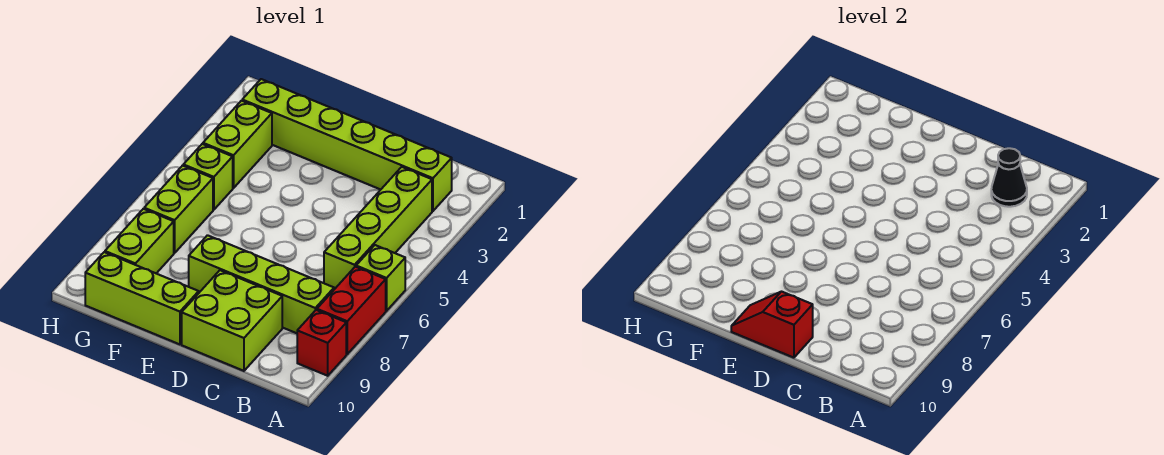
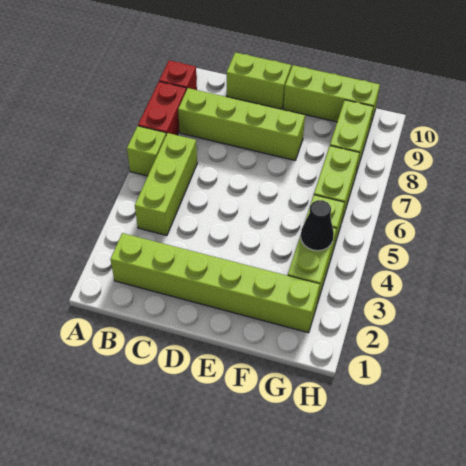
black cone B2 level 2 -> black cone G4 level 2
lime brick B3:B6 level 1 -> lime brick B4:B6 level 1
lime brick C9:D10 level 1 -> lime brick C10:D10 level 1
red slope D10:E10 level 2 top D -> none

